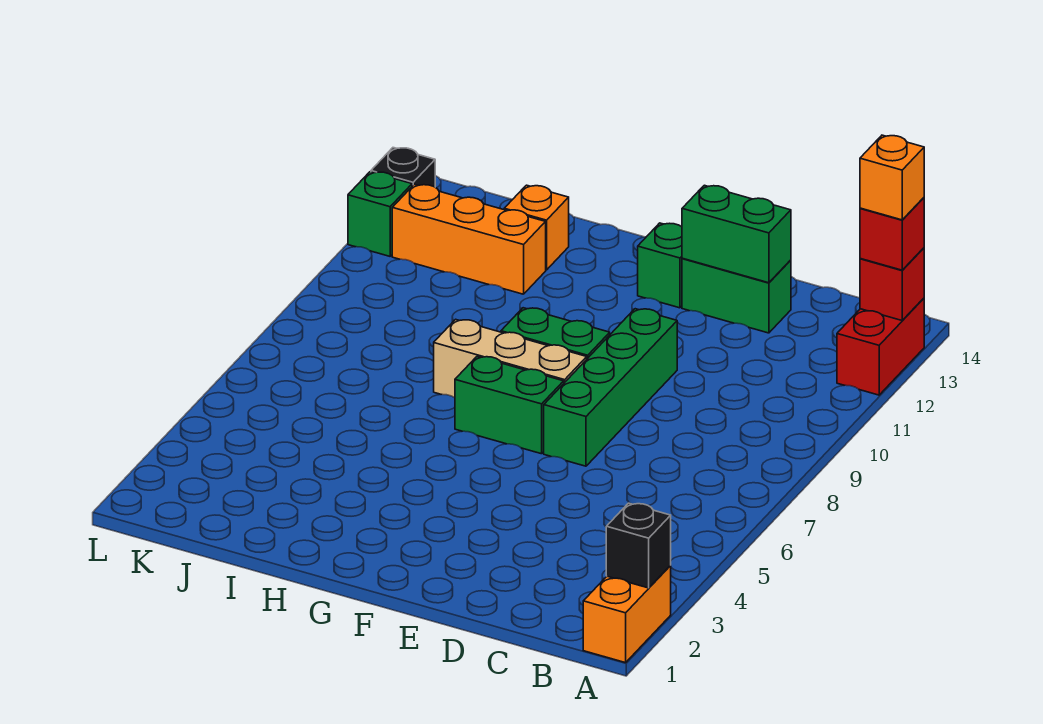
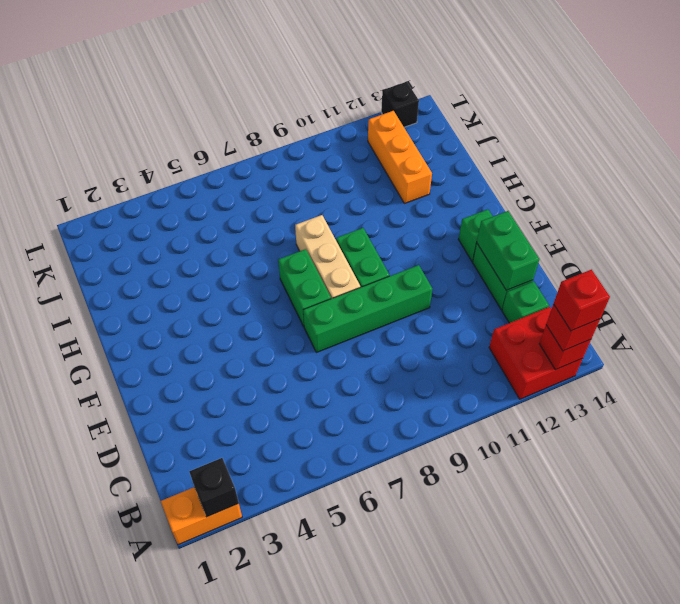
red brick A12:A13 level 1 -> red brick A12:B13 level 1
orange brick A13 level 4 -> red brick A13 level 4
orange brick I13 level 1 -> none
green brick L12 level 1 -> green brick C13 level 1

